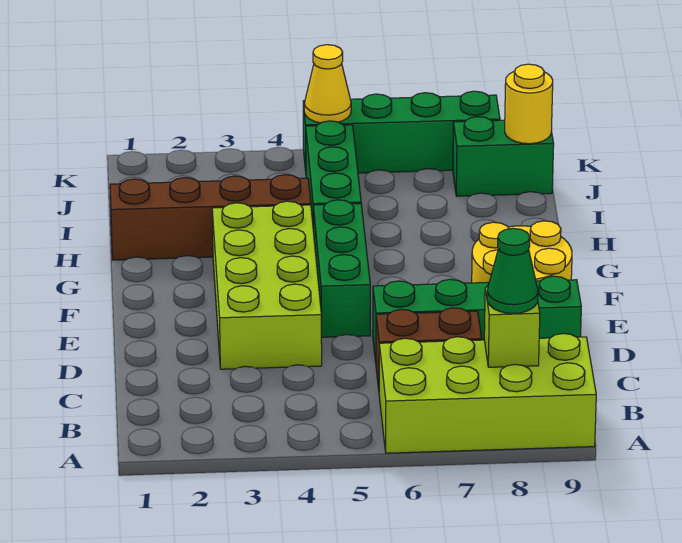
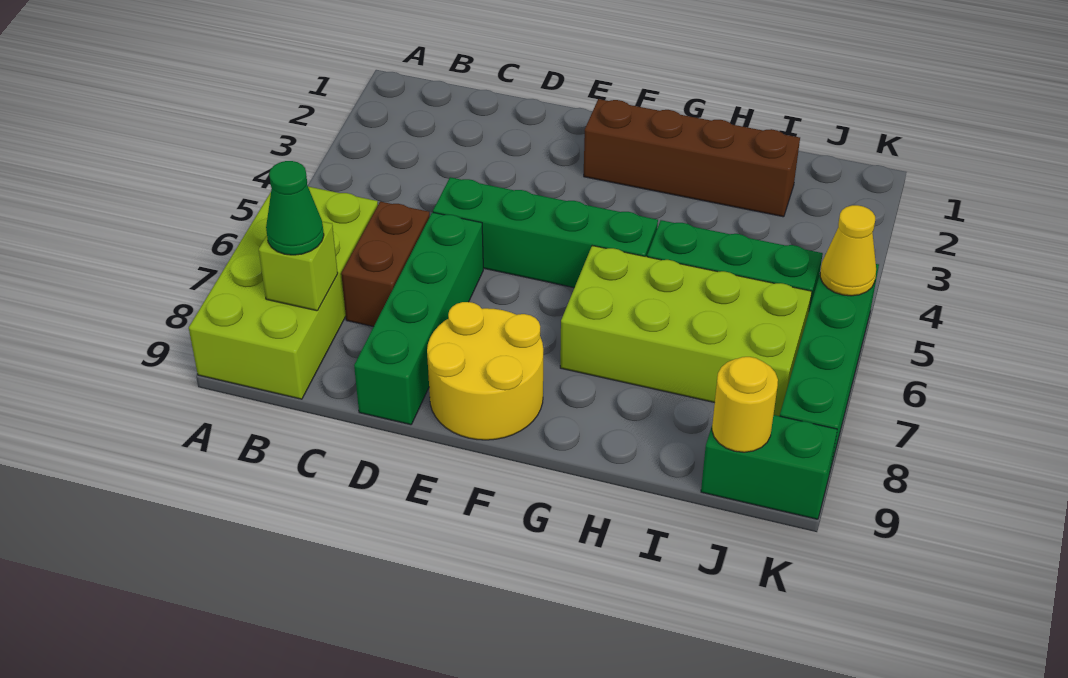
lime brick D3:G4 level 1 -> lime brick G6:J7 level 1
green brick E5:G5 level 1 -> green brick D5:G5 level 1
brown brick H1:H4 level 1 -> brown brick F2:I2 level 1
green brick J8:J9 level 1 -> green brick J9:K9 level 1

